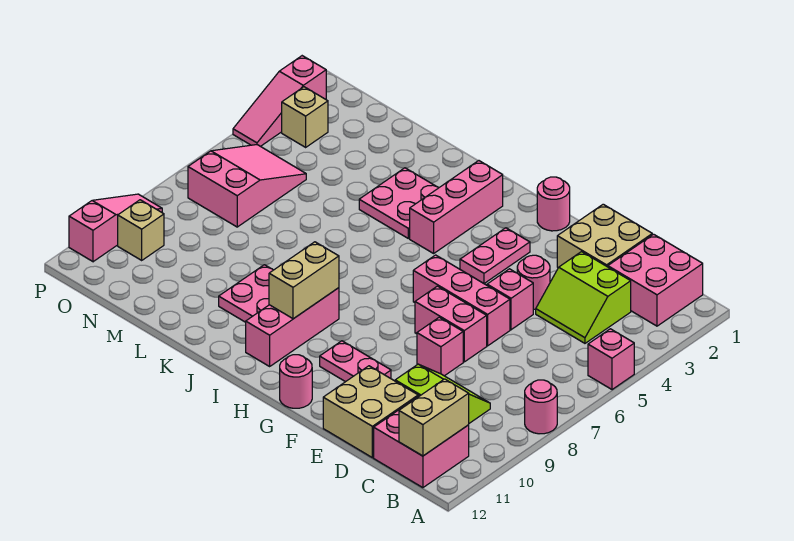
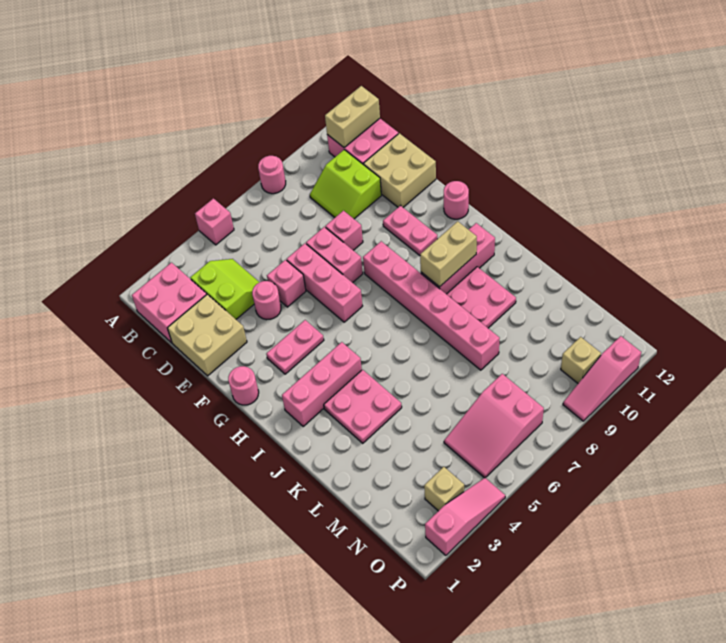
none -> pink brick G8:L8 level 1

